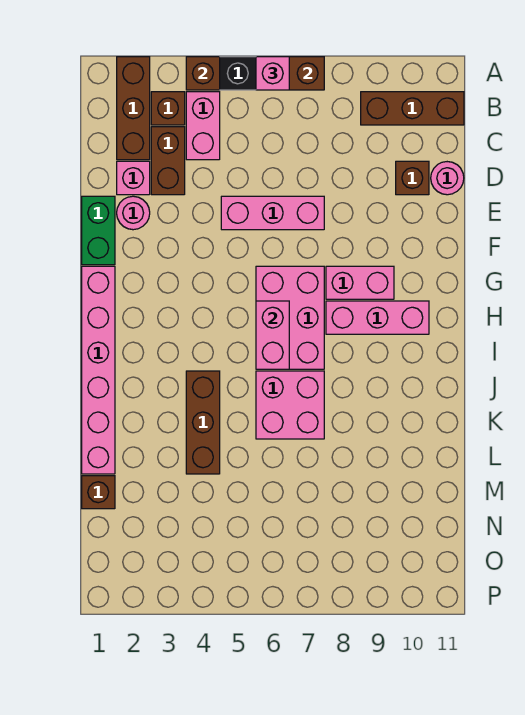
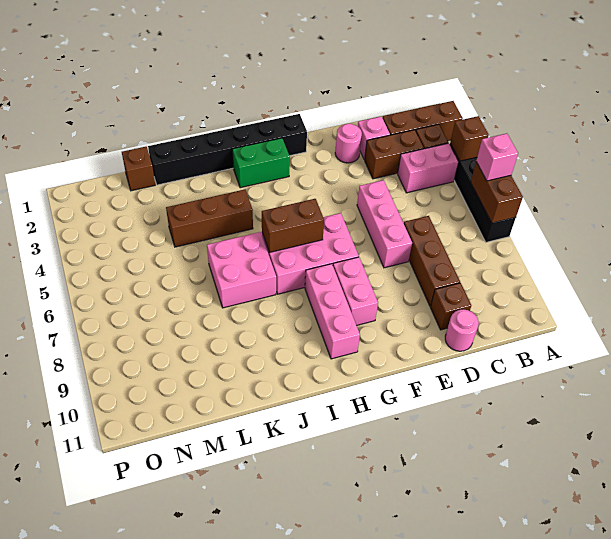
brown brick B9:B11 level 1 -> brown brick D7:D9 level 1
green brick E1:F1 level 1 -> green brick H2:I2 level 1
pink brick G1:L1 level 1 -> black brick G1:L1 level 1
pink brick H6:I6 level 2 -> brown brick H6:I6 level 2

